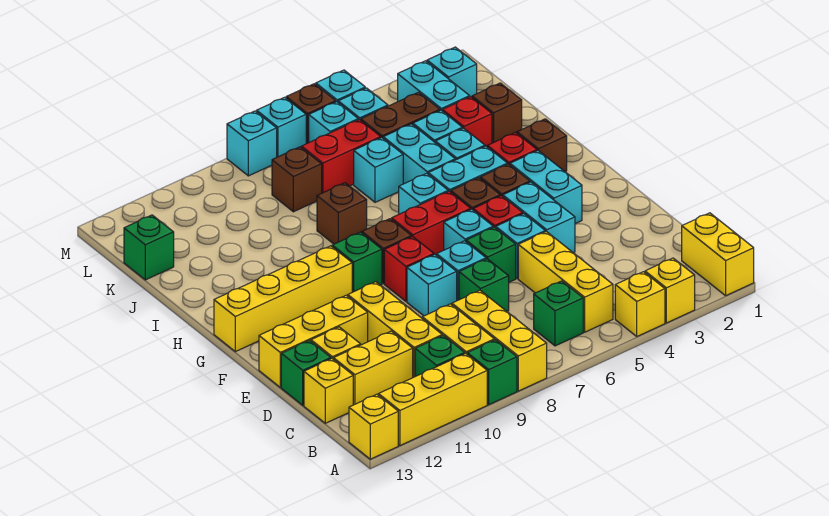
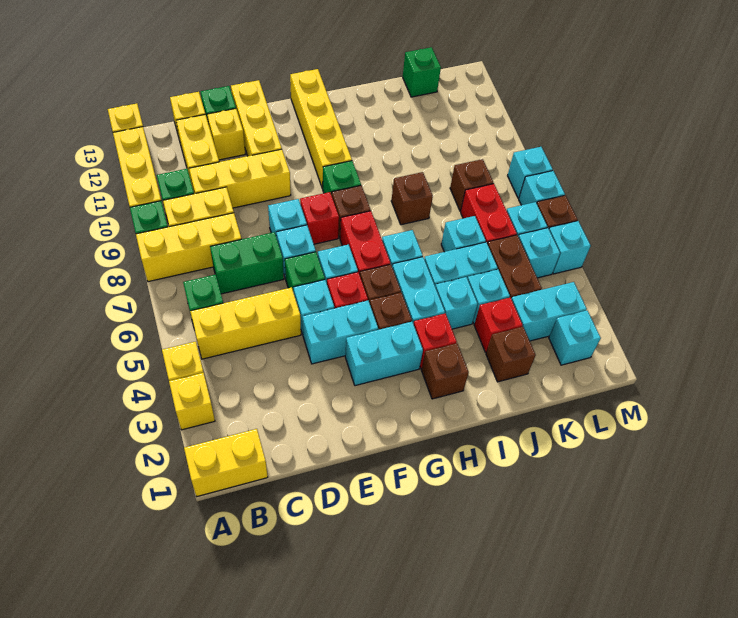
green brick D7 level 1 -> green brick C7:D7 level 1

